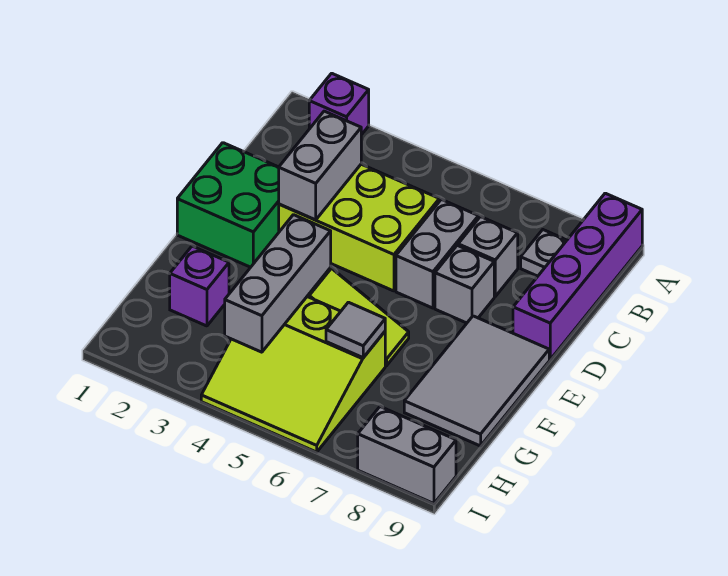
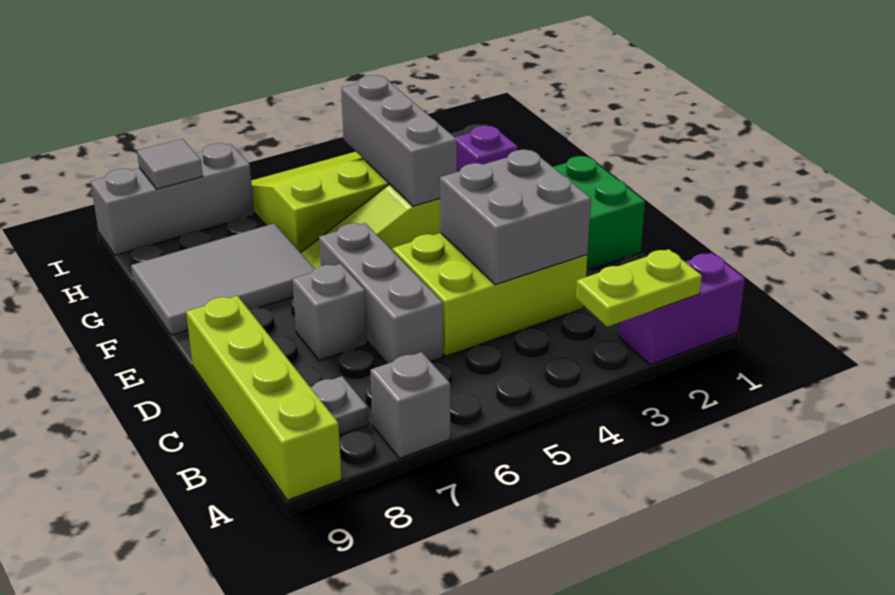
purple brick A2 level 1 -> purple brick A1:A2 level 1
none -> lime plate A2:A3 level 2
purple brick A9:D9 level 1 -> lime brick A9:D9 level 1
grey brick C3:D3 level 2 -> grey brick C3:D4 level 2
grey brick C6:D6 level 1 -> grey brick C6:E6 level 1
grey brick C7 level 1 -> grey brick A7 level 1
grey tile E8:G9 level 1 -> grey tile F7:G9 level 1
grey tile G6 level 2 -> grey tile I8 level 2
grey brick I8:I9 level 1 -> grey brick I7:I9 level 1

